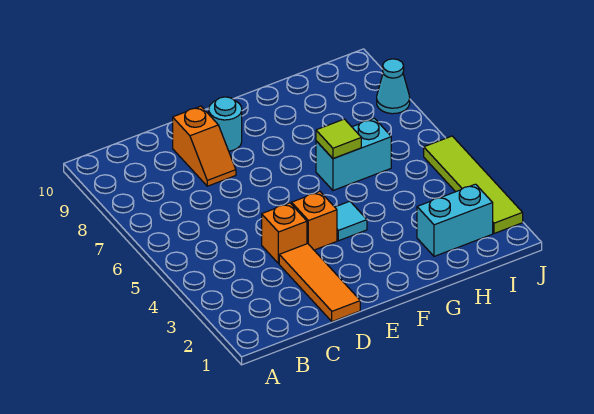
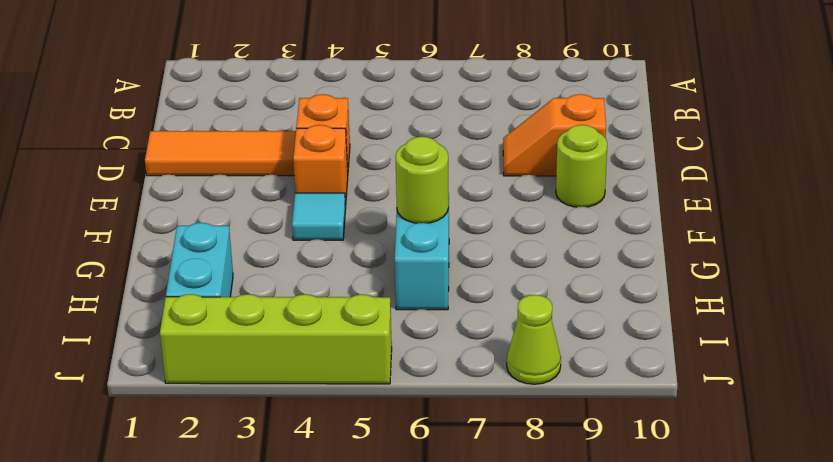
cyan round brick E9 level 1 -> lime round brick E9 level 1
lime tile G6 level 2 -> lime round brick G6 level 2
lime tile J2:J5 level 1 -> lime brick J2:J5 level 1
cyan cone J8 level 1 -> lime cone J8 level 1

